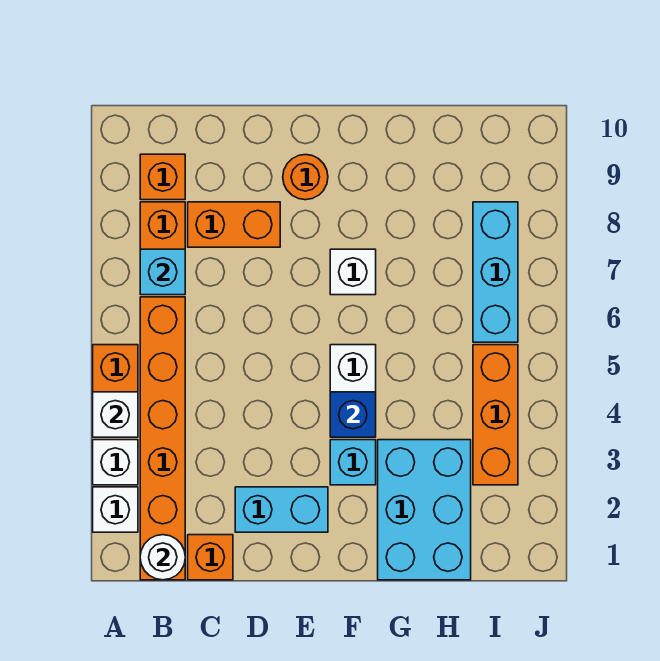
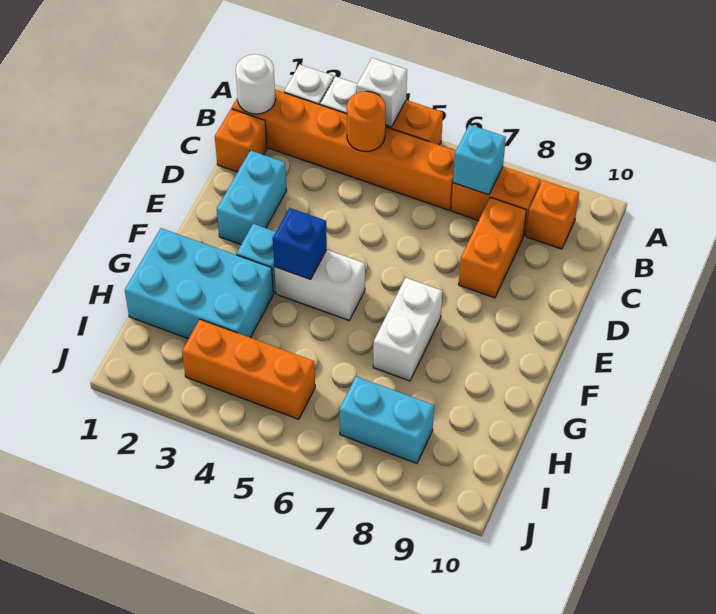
orange round brick E9 level 1 -> orange round brick B4 level 2
white brick F7 level 1 -> white brick F7:G7 level 1
cyan brick I6:I8 level 1 -> cyan brick I7:I8 level 1

